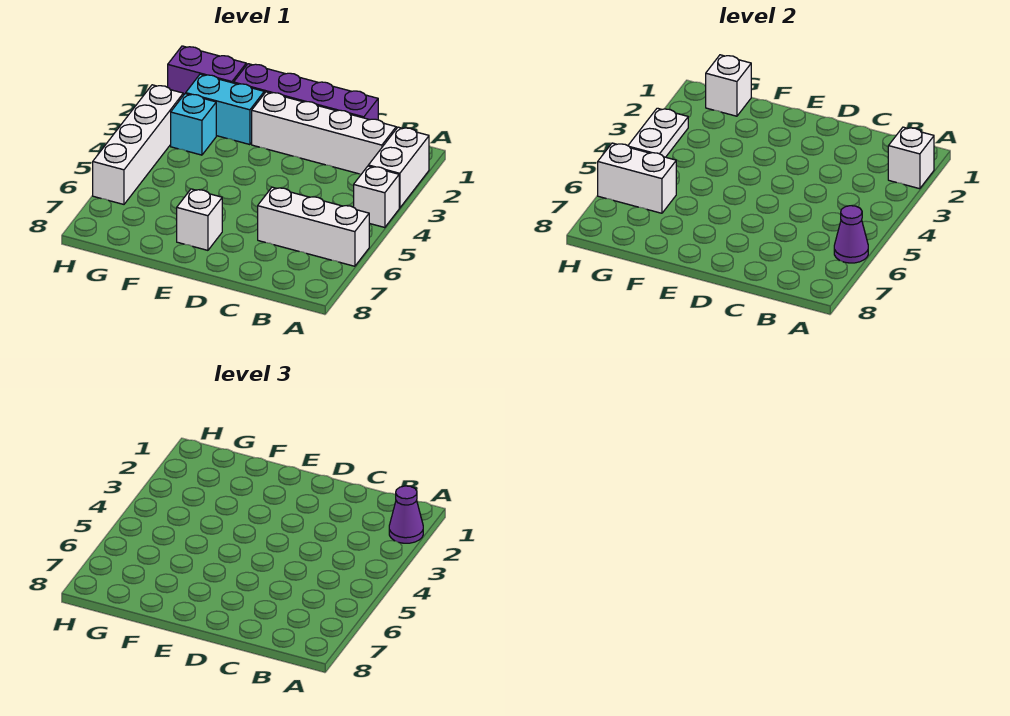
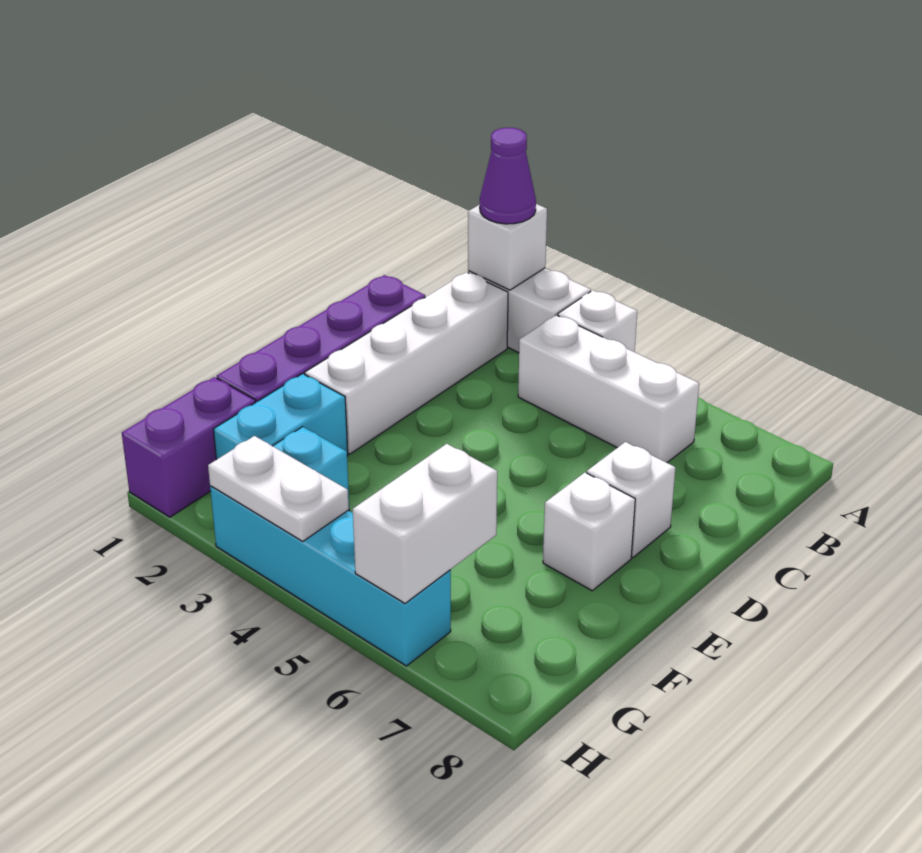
white brick A6:C6 level 1 -> white brick B4:B6 level 1
purple cone A6 level 2 -> none
white brick G1 level 2 -> white brick D7 level 1
white brick H3:H6 level 1 -> cyan brick H3:H6 level 1

